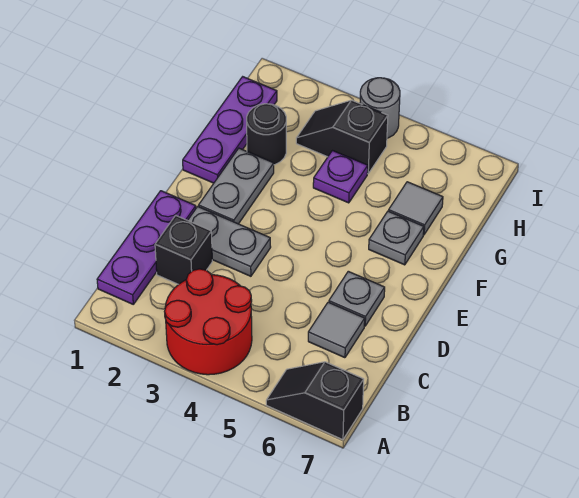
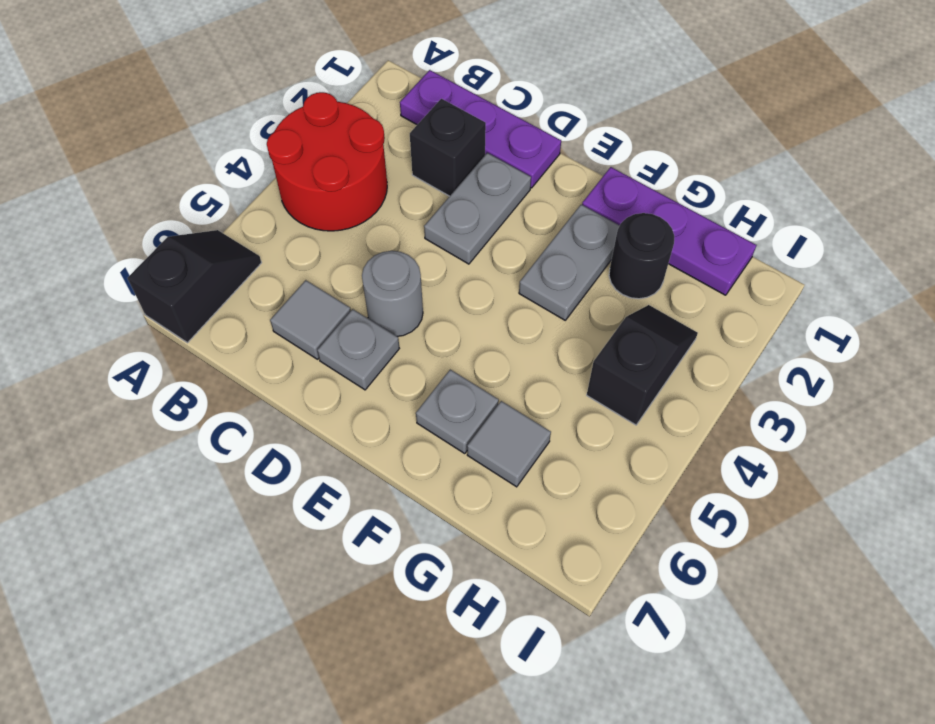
grey plate E2:F2 level 1 -> grey plate F2:F3 level 1
purple plate G4 level 1 -> none
grey round brick I4 level 1 -> grey round brick D5 level 1

